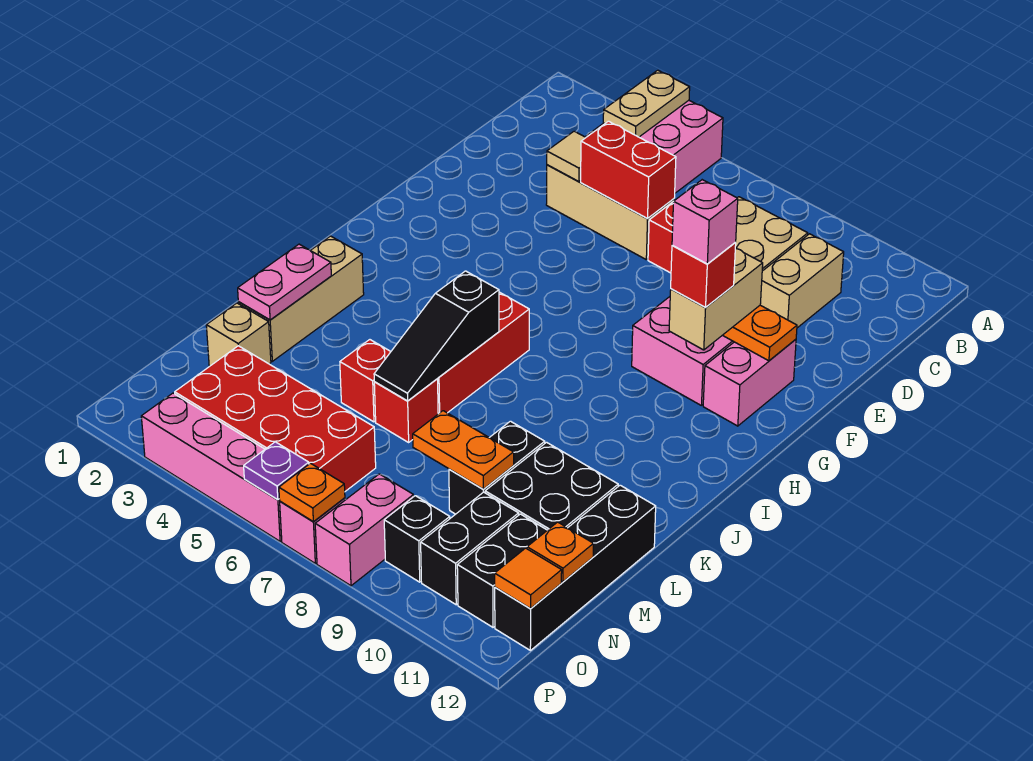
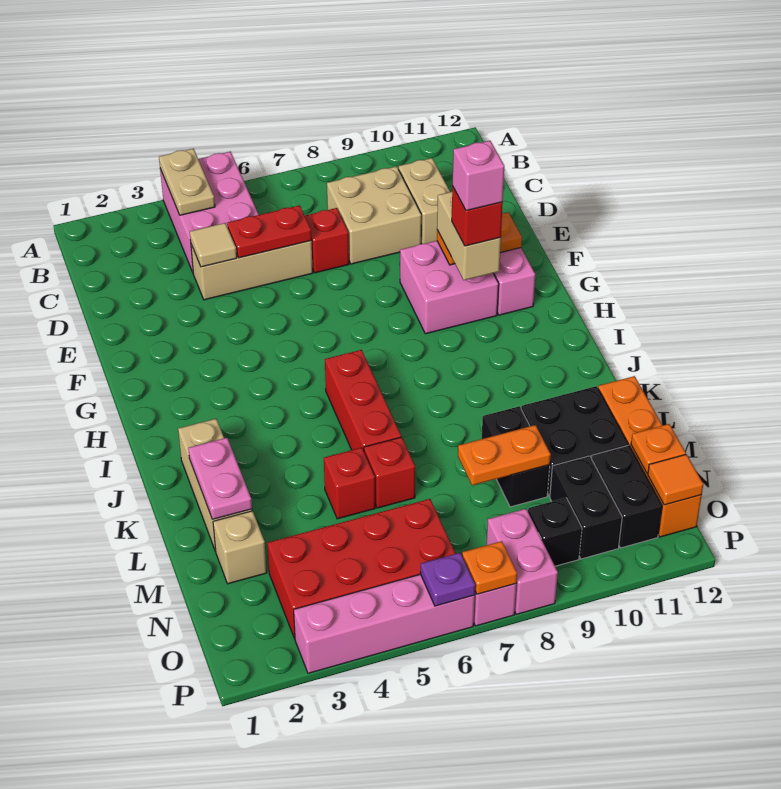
red brick D5:D6 level 2 -> red plate D5:D6 level 2
black slope J6:L6 level 2 top J -> none
black brick L12:O12 level 1 -> orange brick L12:O12 level 1

